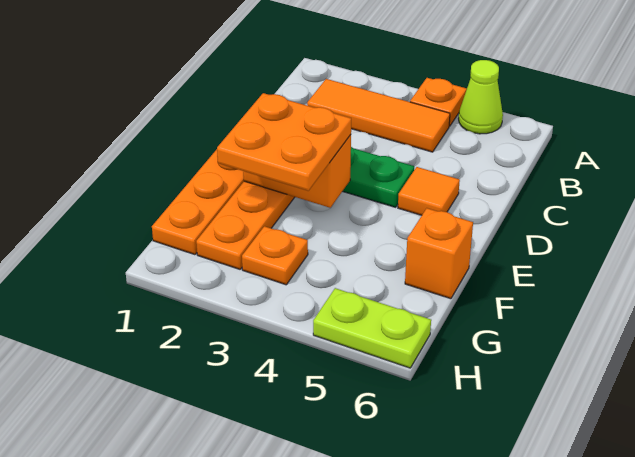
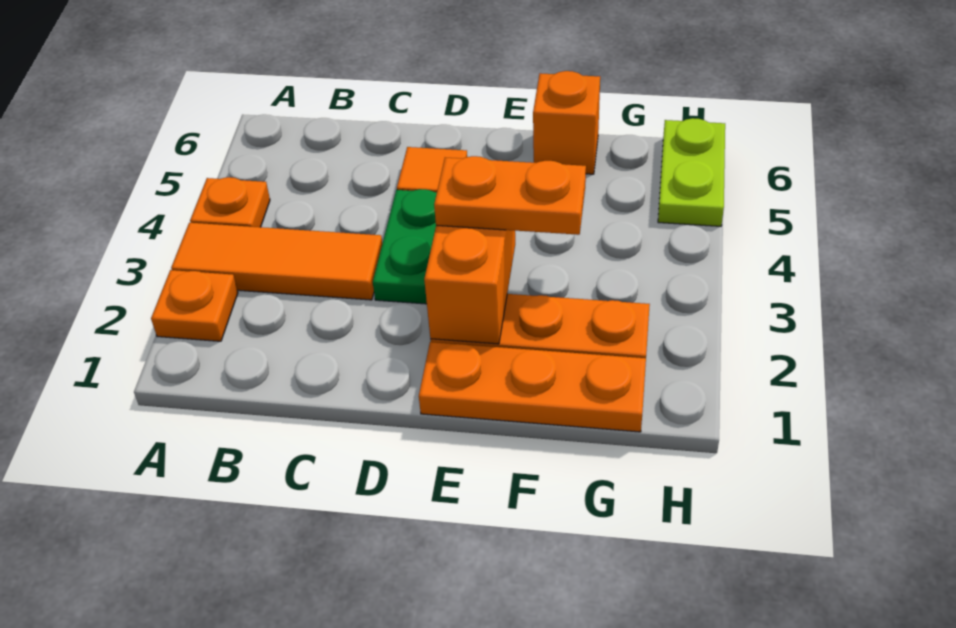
lime cone A5 level 1 -> none
orange tile B2:B4 level 1 -> orange tile A3:C3 level 1
orange plate E2:F3 level 3 -> orange plate E3:F3 level 3
orange plate G3 level 1 -> orange plate A2 level 1

